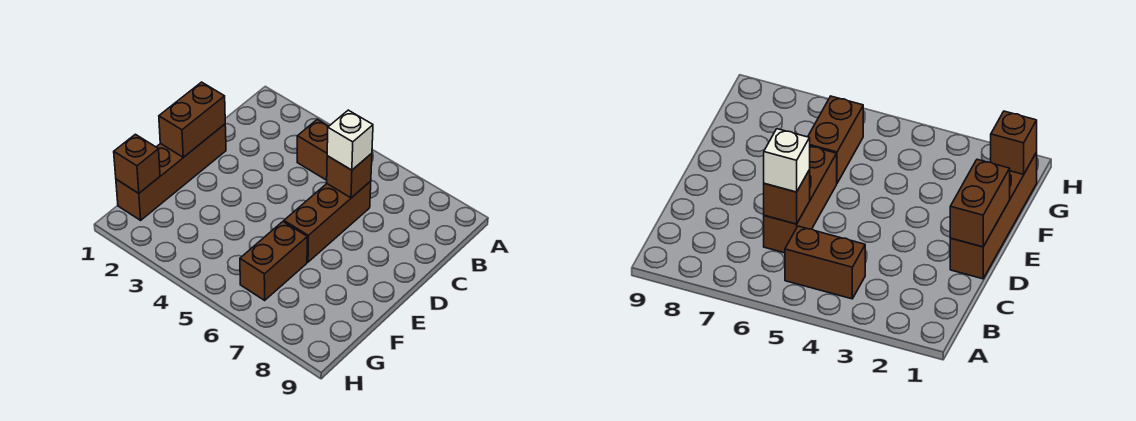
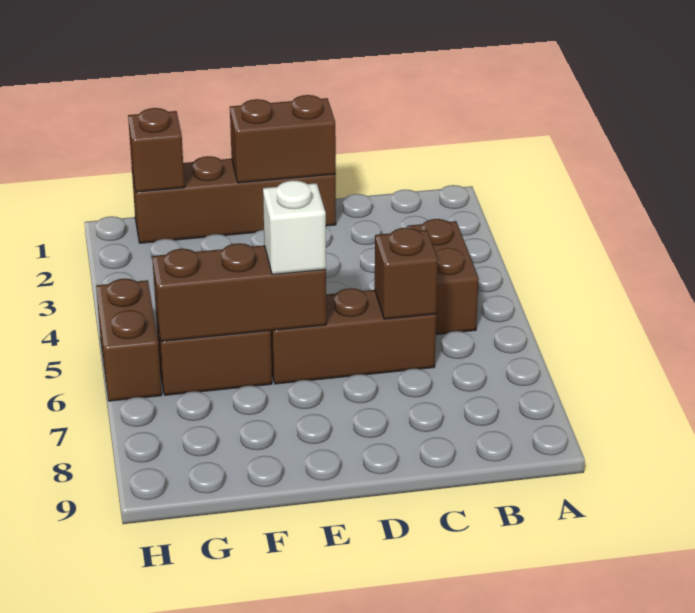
white brick C6 level 3 -> white brick E6 level 3
none -> brown brick E6:G6 level 2
none -> brown brick H5:H6 level 1

